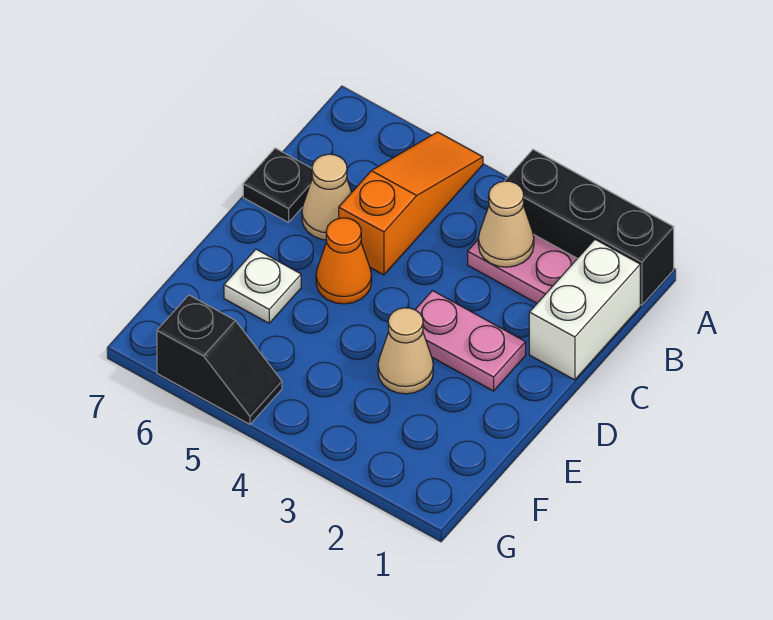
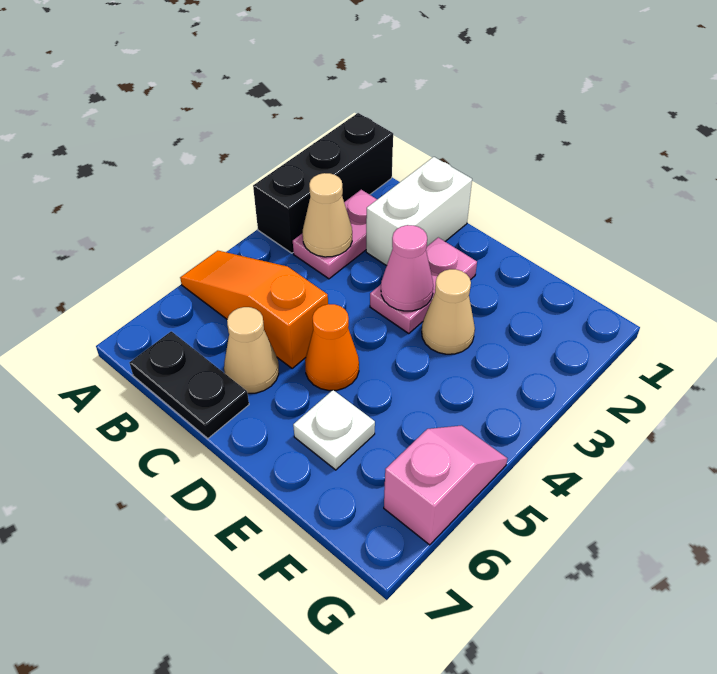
white brick B1:C1 level 1 -> white brick C1:C2 level 1
black plate C7 level 1 -> black plate B7:C7 level 1
none -> pink cone D3 level 2
black slope G5:G6 level 1 top 6 -> pink slope G5:G6 level 1 top 6

